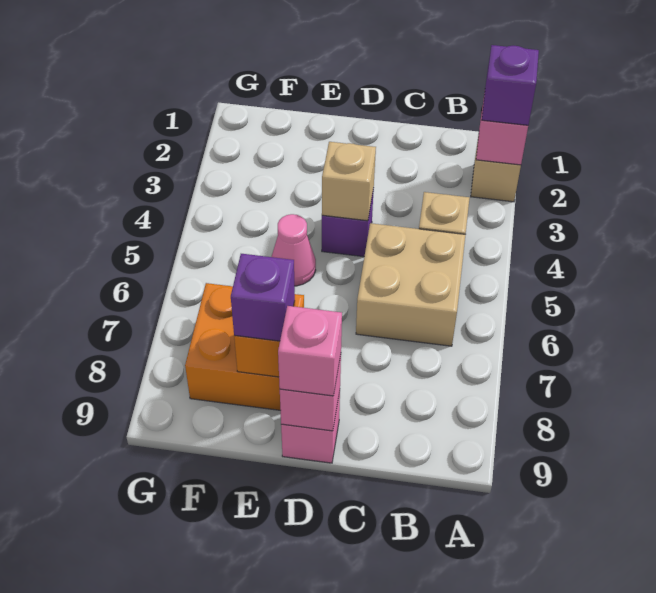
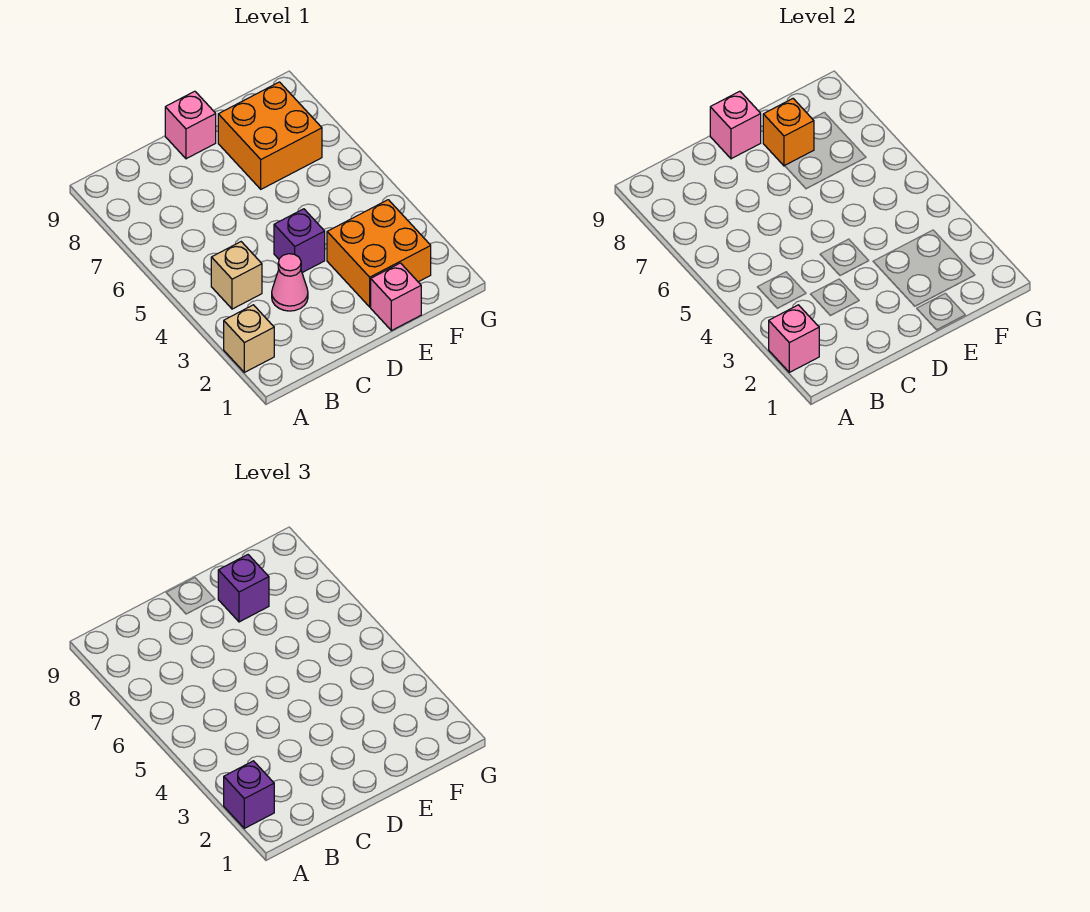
tan brick B5:C6 level 1 -> none
tan brick D4 level 2 -> none
pink brick D9 level 3 -> pink brick E1 level 1
none -> orange brick E2:F3 level 1
pink cone E5 level 1 -> pink cone C3 level 1

